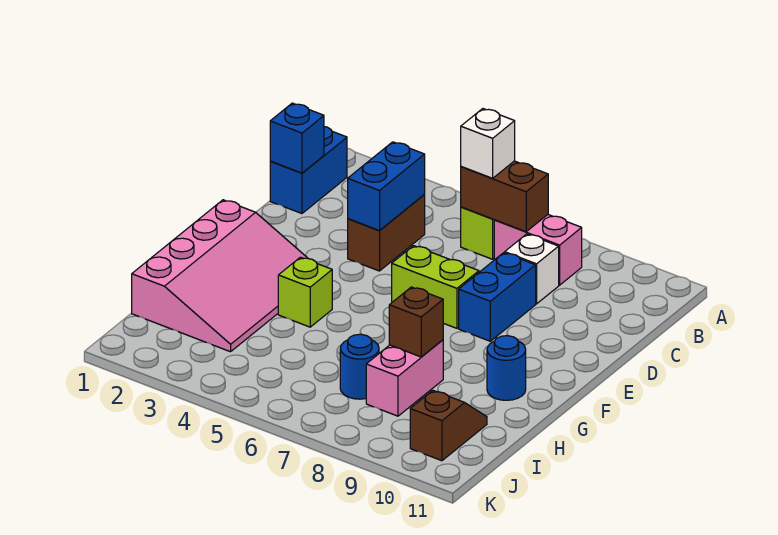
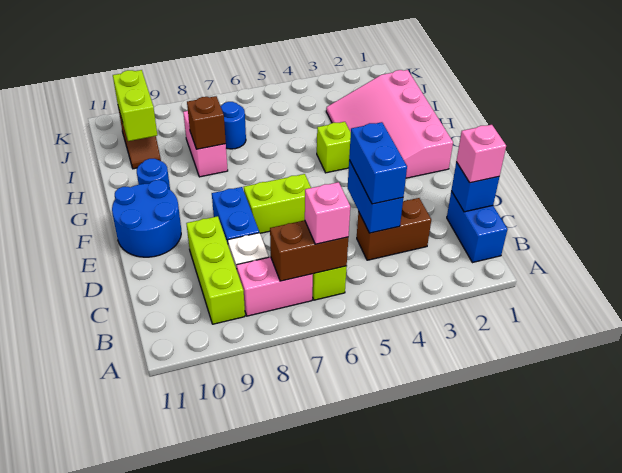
white brick B6 level 3 -> pink brick B6 level 3
none -> lime brick B9:D9 level 1
none -> pink brick C1 level 3
brown brick C4:D4 level 1 -> brown brick C3:C4 level 1
none -> blue brick C4:D4 level 3
none -> blue round brick E10:F11 level 1
none -> lime brick I10:J10 level 2

